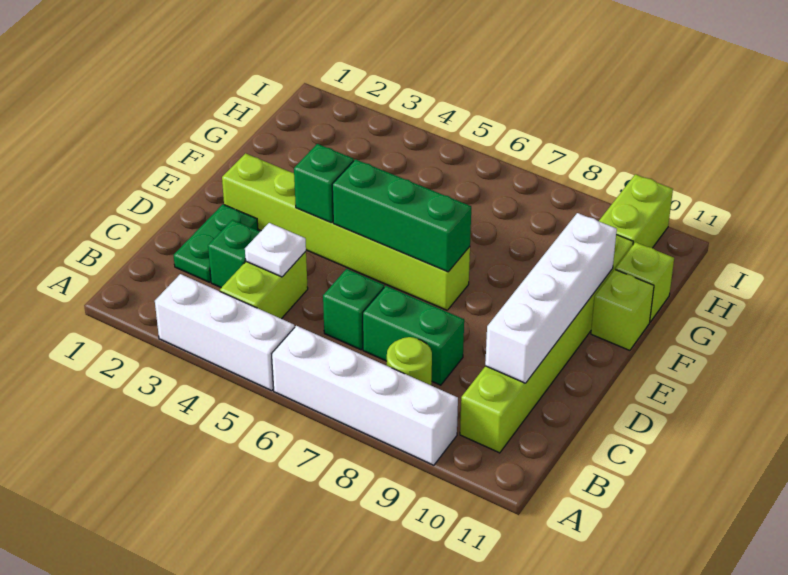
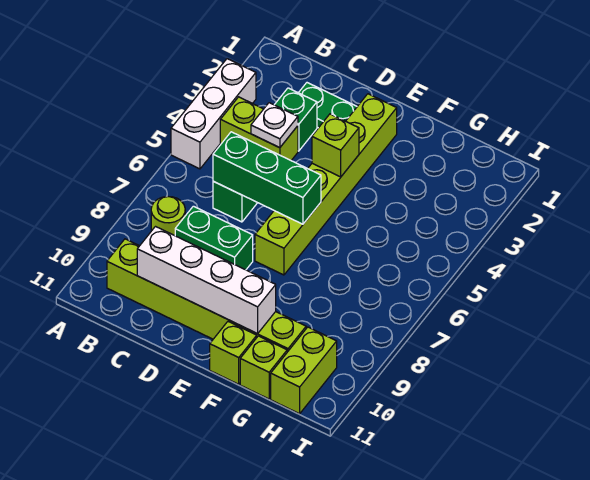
white brick A6:A9 level 1 -> none
green brick C7:C8 level 1 -> green brick C8:D8 level 1
green brick E4 level 2 -> lime brick E4 level 2
green brick E5:E7 level 2 -> green brick C6:E6 level 2
lime brick H10:I10 level 1 -> lime brick H10:H11 level 1

